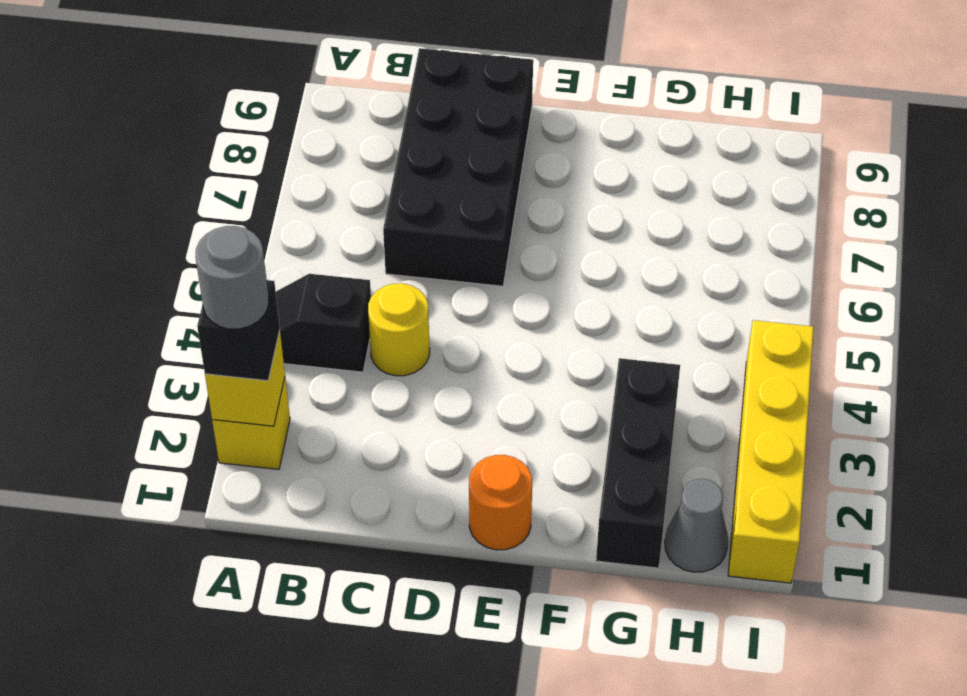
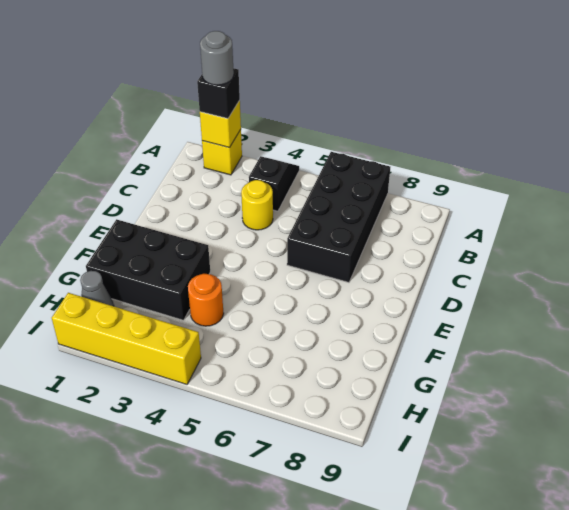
black brick C6:D9 level 1 -> black brick A6:D7 level 1
orange round brick E1 level 1 -> orange round brick G4 level 1
black brick G1:G3 level 1 -> black brick F1:G3 level 1

